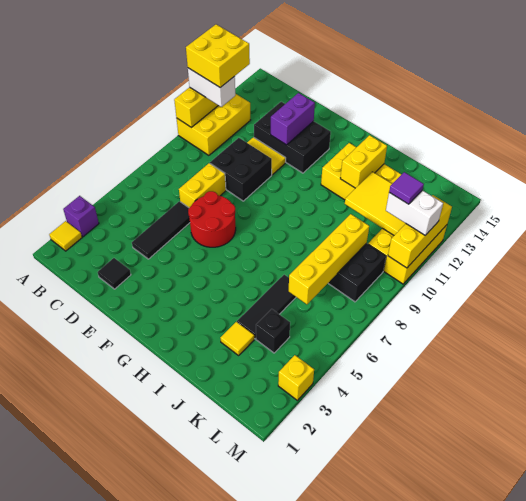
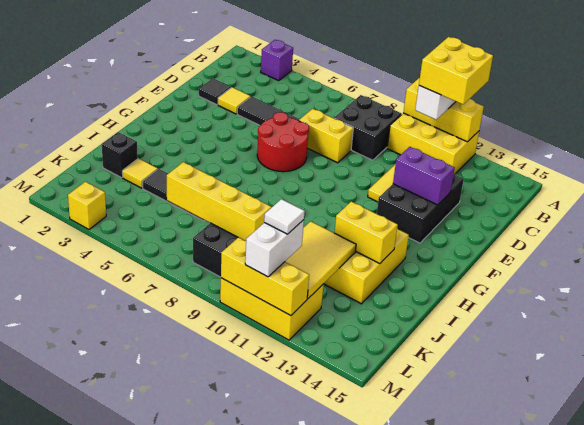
yellow tile A2 level 1 -> yellow tile D3 level 1
black brick D9:E10 level 1 -> black brick B8:C9 level 1
black brick K4 level 1 -> black brick J2 level 1
purple tile L11 level 4 -> white tile L11 level 4

